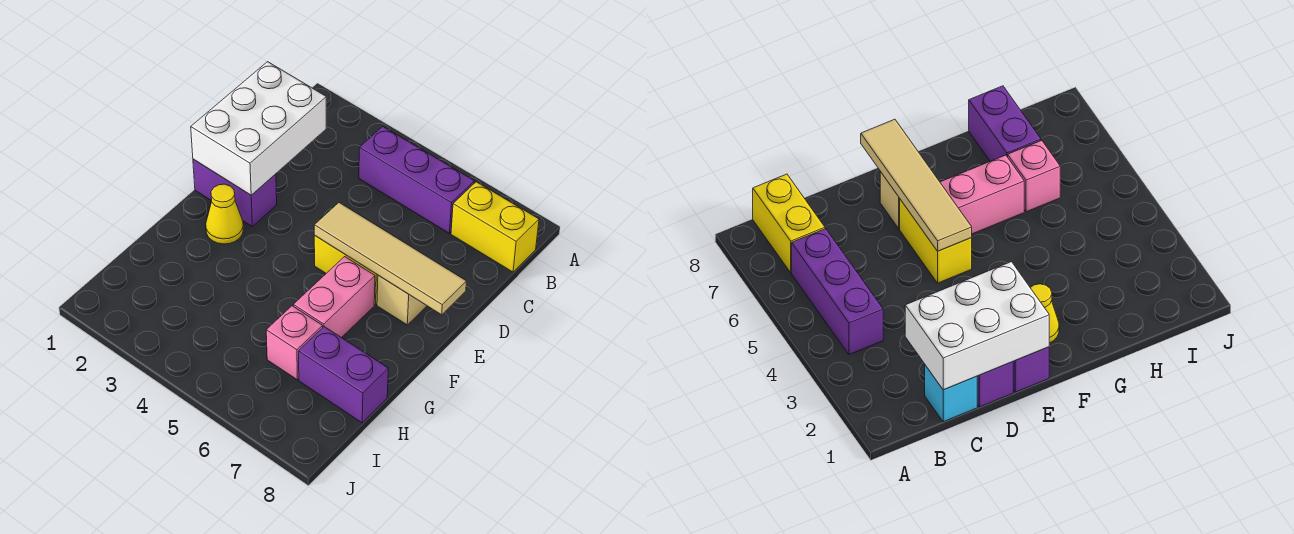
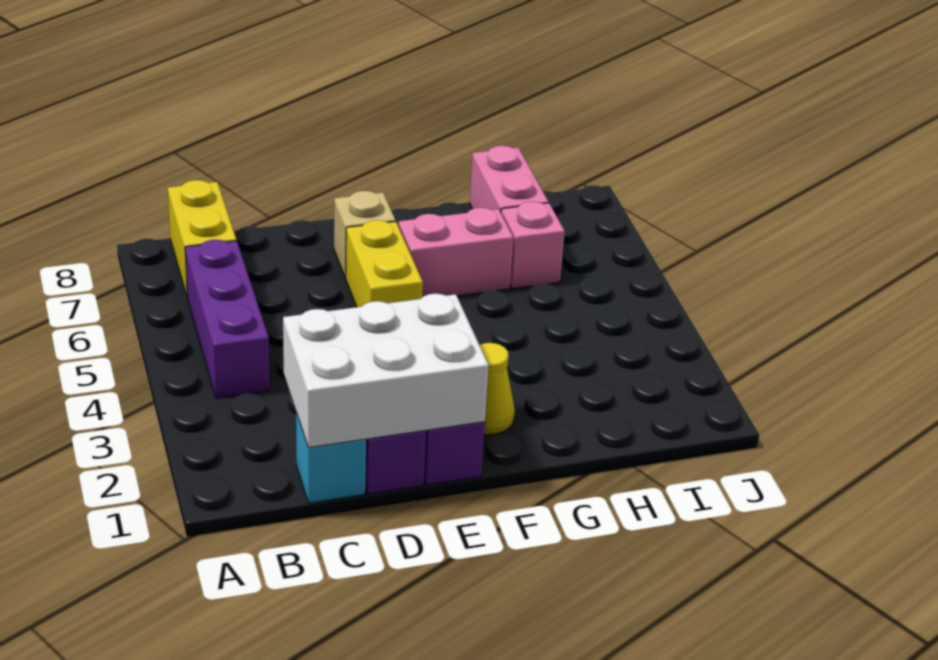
tan tile E5:E8 level 2 -> none
purple brick H7:H8 level 1 -> pink brick H7:H8 level 1

